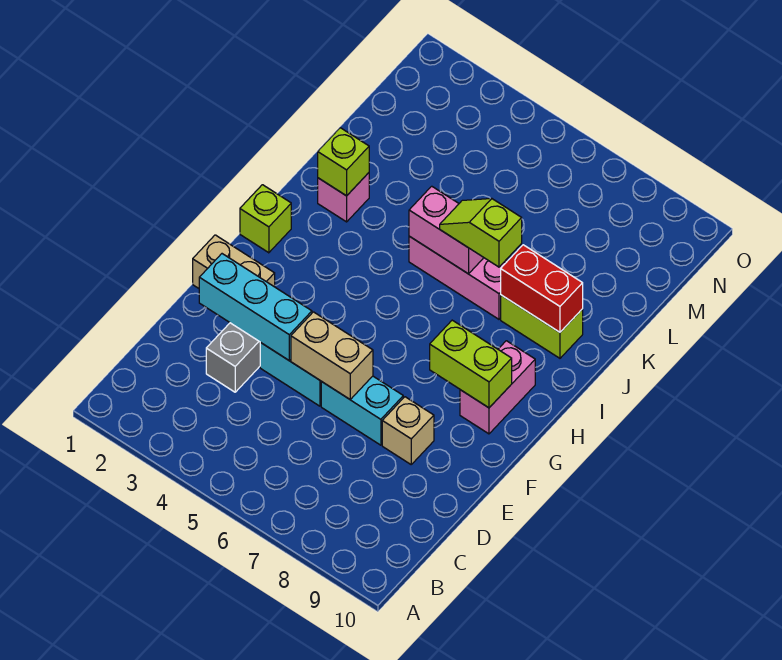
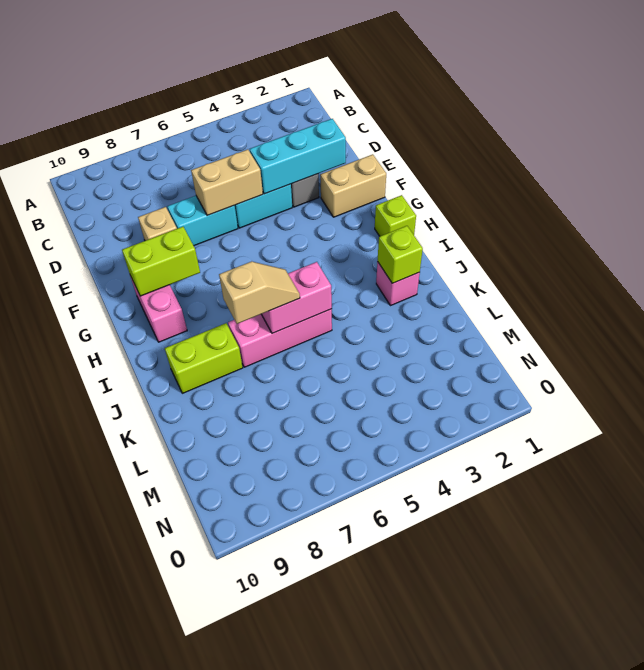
lime slope J6:J7 level 3 top 7 -> tan slope J6:J7 level 3 top 7
red brick J8:J9 level 2 -> none

